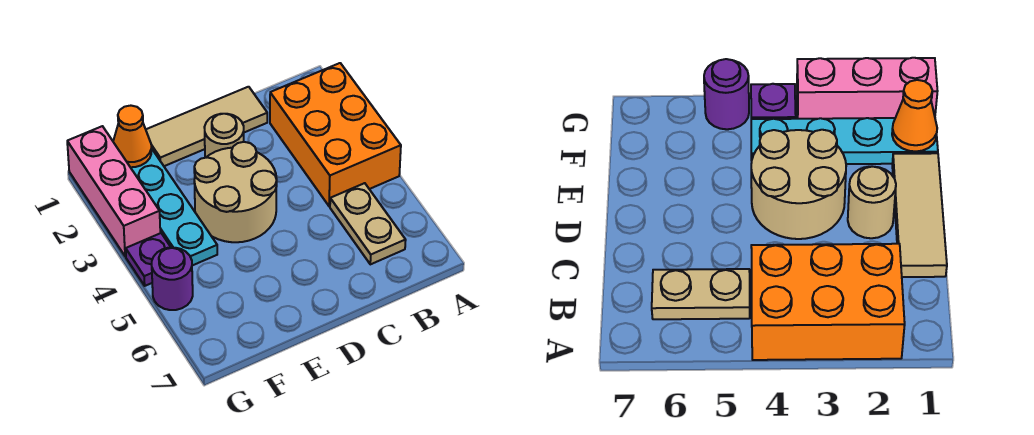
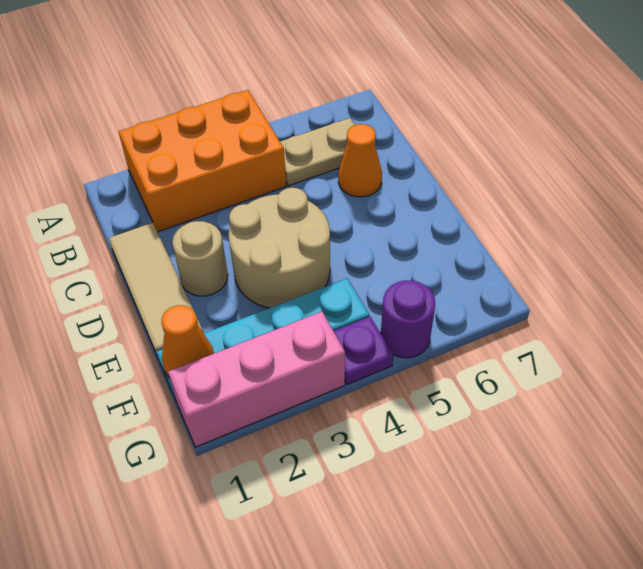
none -> orange cone C6 level 1

